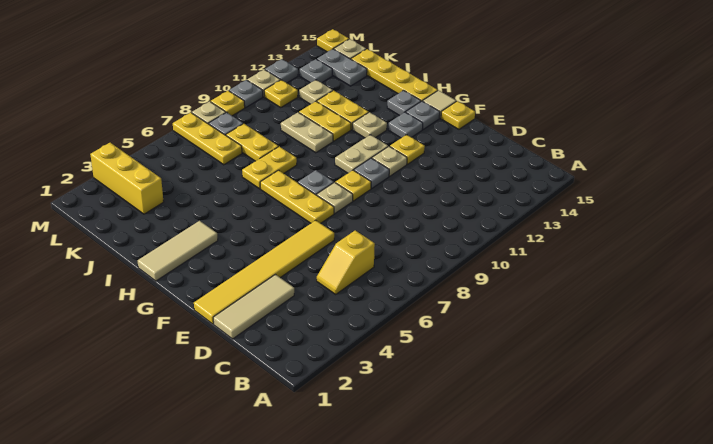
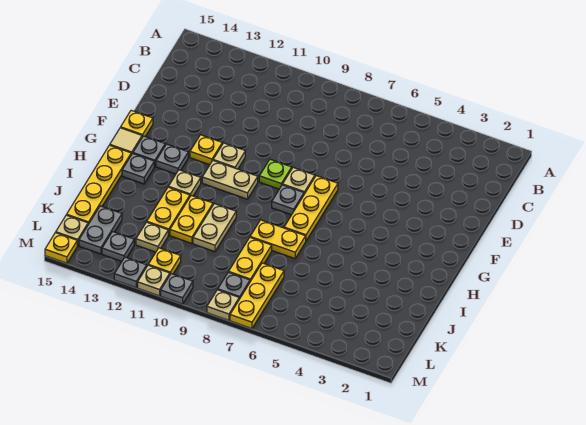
yellow slope C5:C6 level 1 top 6 -> none
tan tile D1:D3 level 1 -> none
yellow tile E1:E6 level 1 -> none
yellow plate F9 level 1 -> lime plate F9 level 1
grey plate F10 level 1 -> none
tan tile H1:H3 level 1 -> none
yellow brick K3:M3 level 1 -> none
yellow plate M9 level 1 -> none

